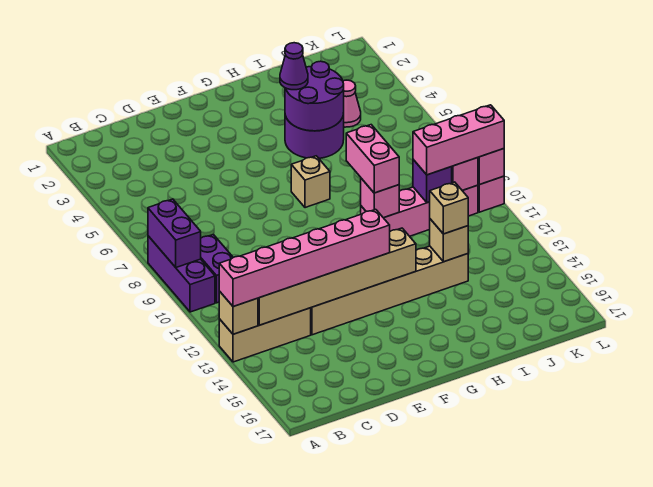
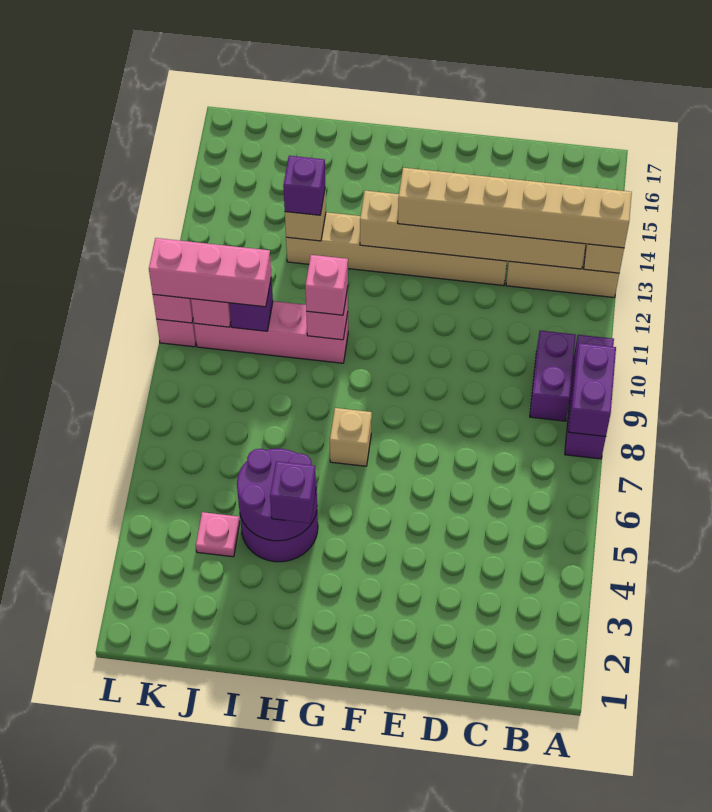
pink brick A13:F13 level 3 -> tan brick A13:F13 level 3
purple cone H4 level 3 -> purple brick H4 level 3
pink brick H9:H10 level 3 -> pink brick H10 level 3
tan brick I13 level 3 -> purple brick I13 level 3
pink cone J4 level 1 -> pink plate J4 level 1

